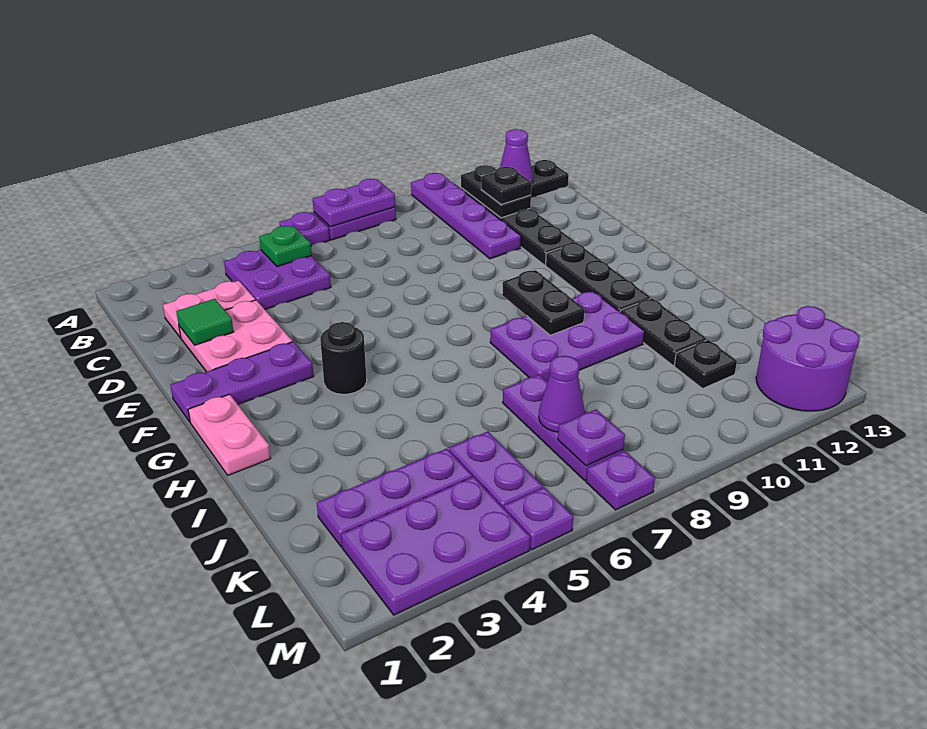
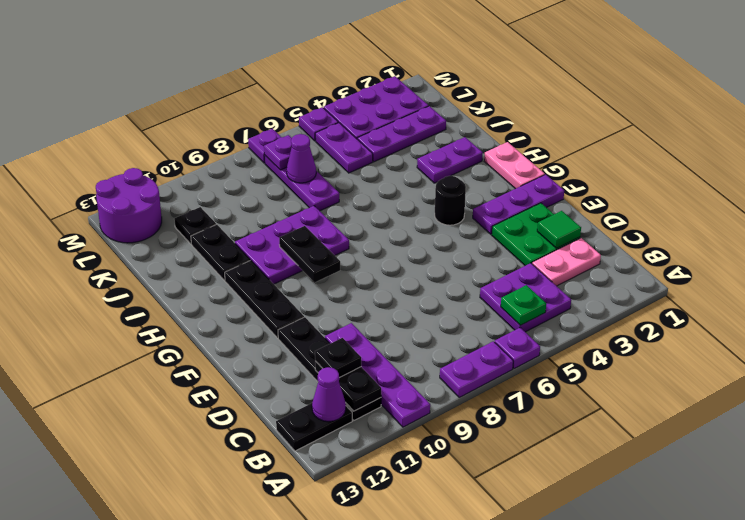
purple plate A7:A8 level 2 -> purple plate I2:I3 level 1
pink plate D2:E3 level 1 -> green plate D2:E3 level 1

